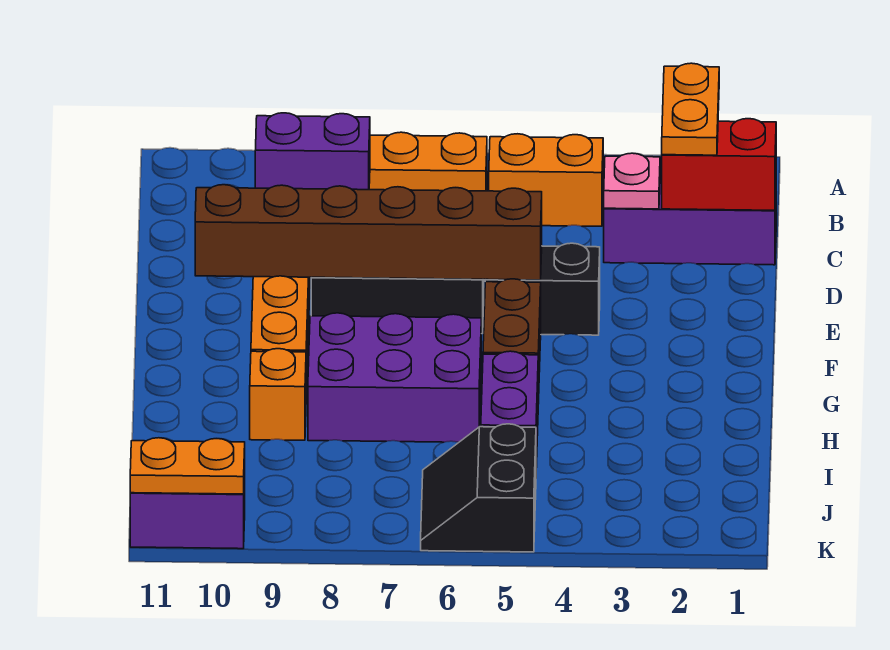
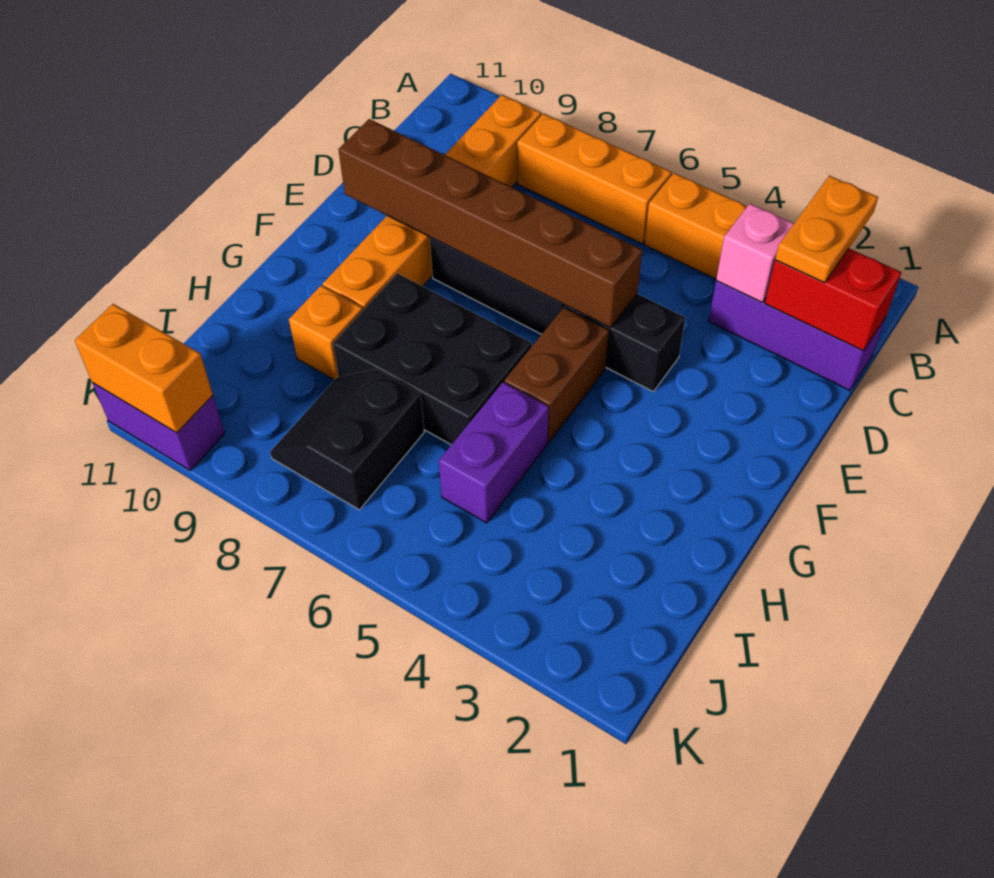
pink plate C3 level 2 -> pink brick C3 level 2
purple brick C8:C9 level 2 -> none
purple brick G6:H8 level 1 -> black brick G6:H8 level 1
black slope J5:K6 level 1 top 5 -> black slope I7:J8 level 1 top 7
orange plate K10:K11 level 2 -> orange brick K10:K11 level 2

